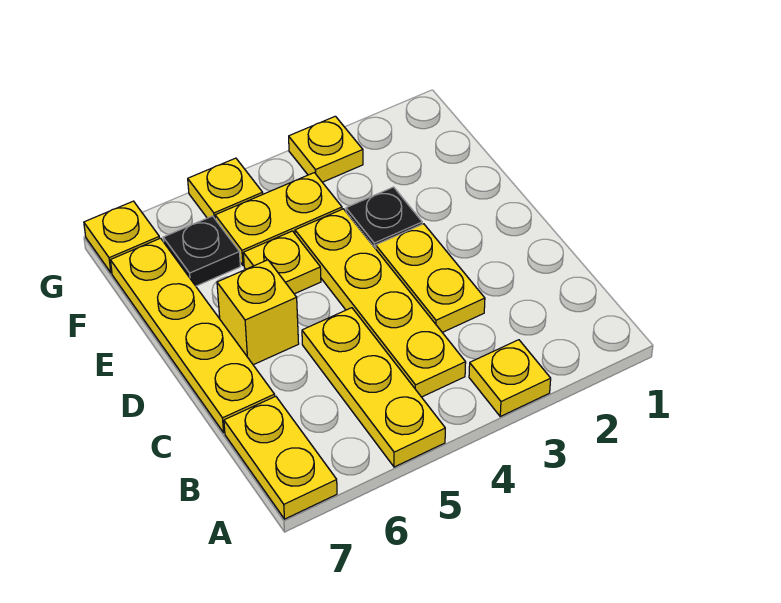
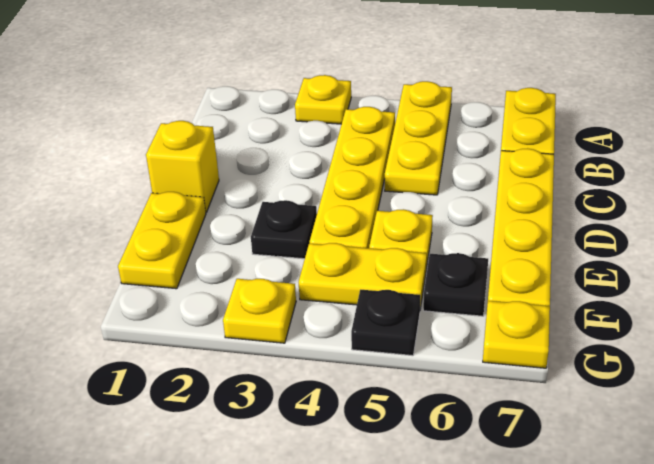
yellow plate C3:D3 level 1 -> yellow plate E1:F1 level 1
yellow brick D6 level 1 -> yellow brick D1 level 1
yellow plate G5 level 1 -> black plate G5 level 1

